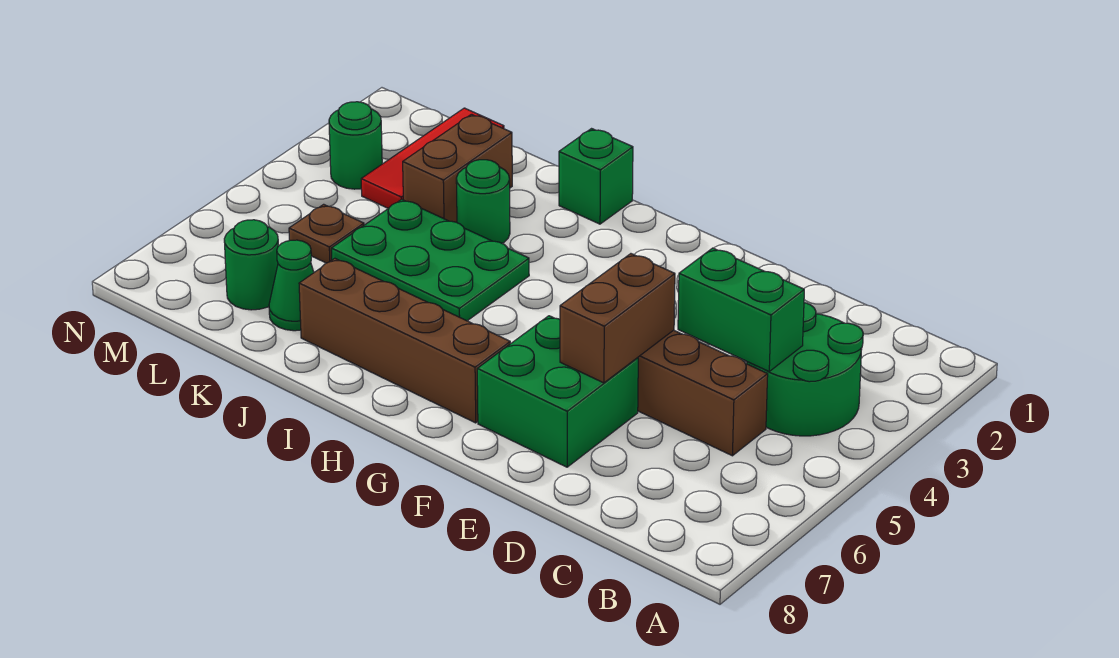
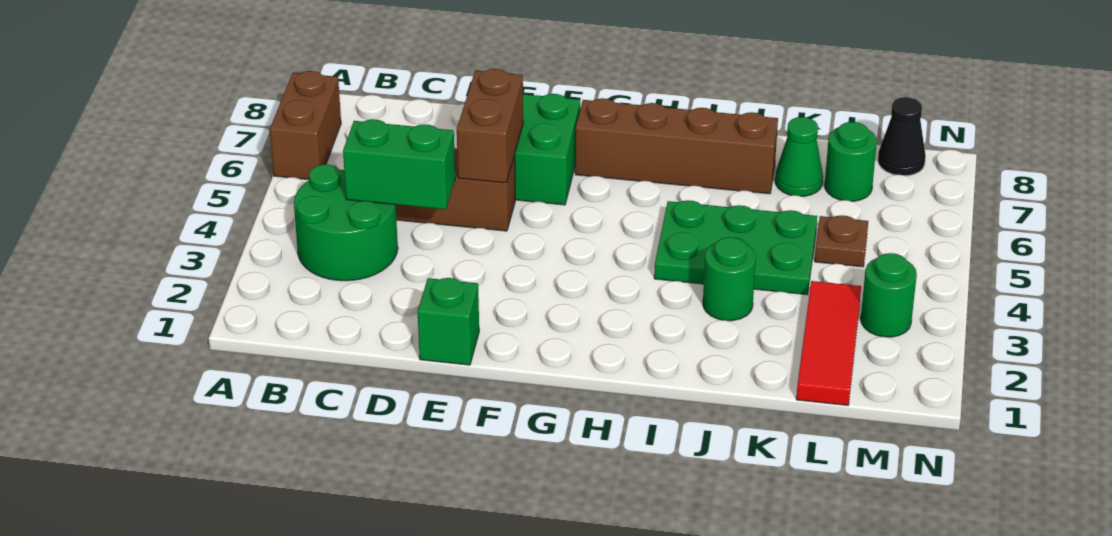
green brick I1 level 1 -> green brick E1 level 1
brown brick K2:K3 level 1 -> brown brick A6:A7 level 1
none -> black cone M8 level 1

